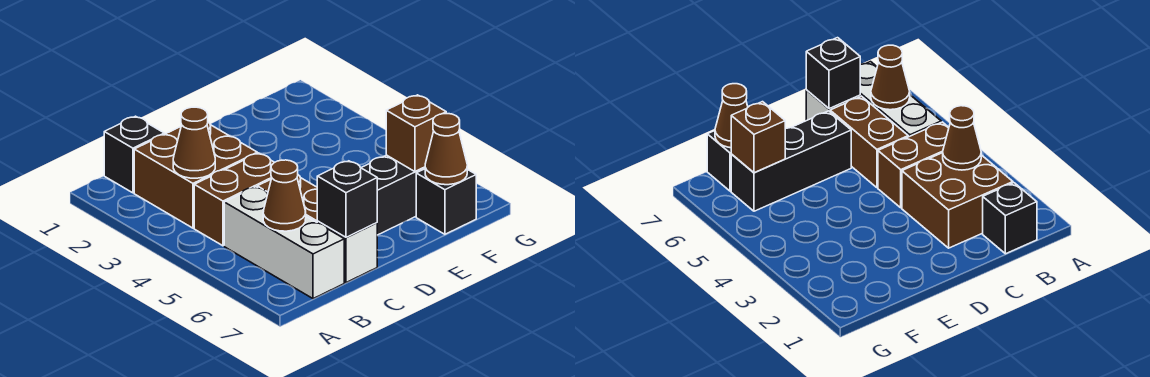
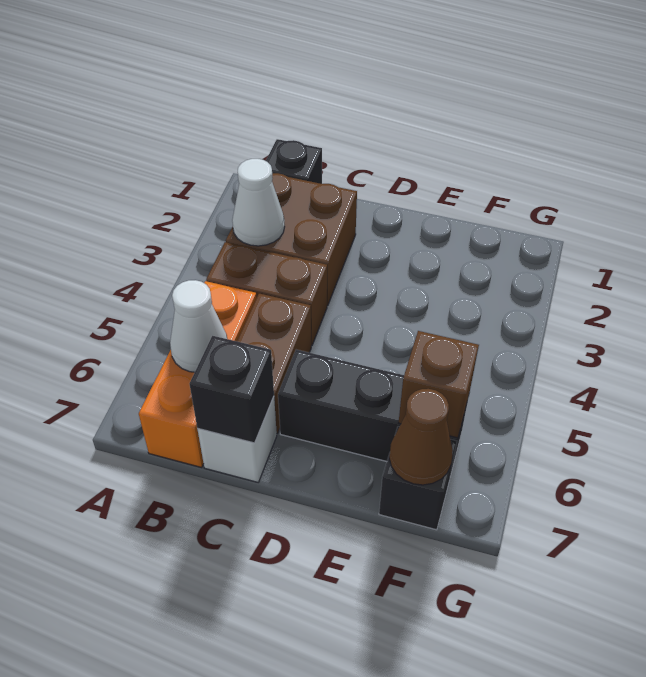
brown cone B3 level 2 -> white cone B3 level 2
white brick B5:B7 level 1 -> orange brick B5:B7 level 1
brown cone B6 level 2 -> white cone B6 level 2

